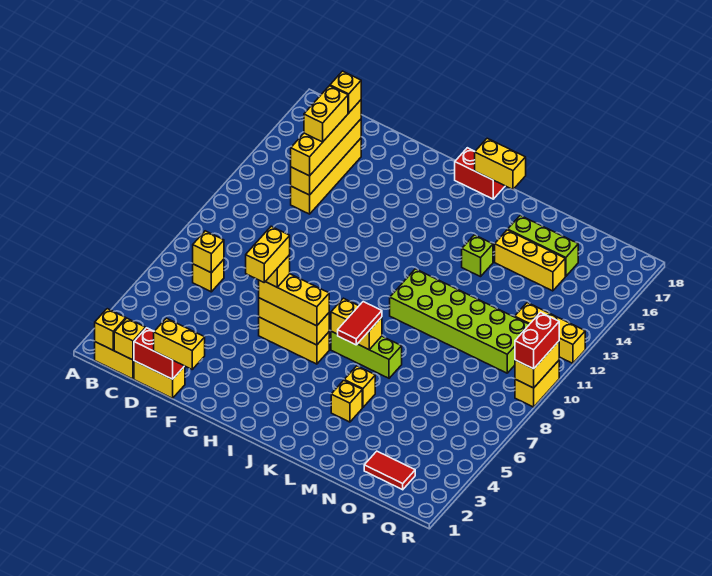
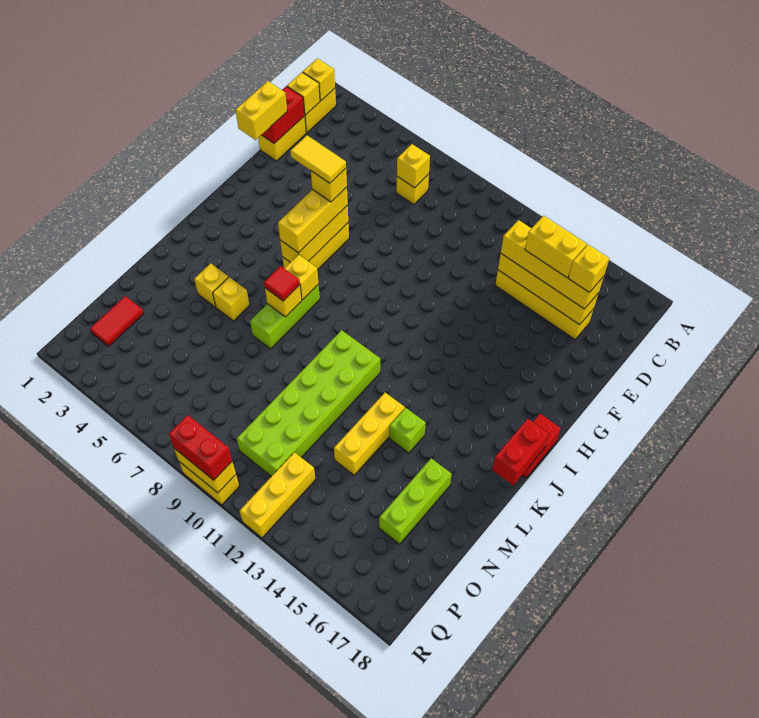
yellow brick G5:G6 level 5 -> yellow tile G5:G6 level 5
yellow brick J18:K18 level 2 -> red brick J18:K18 level 2
red tile K6:K7 level 3 -> red tile K7 level 3
yellow brick M15:O15 level 1 -> yellow brick L13:N13 level 1

